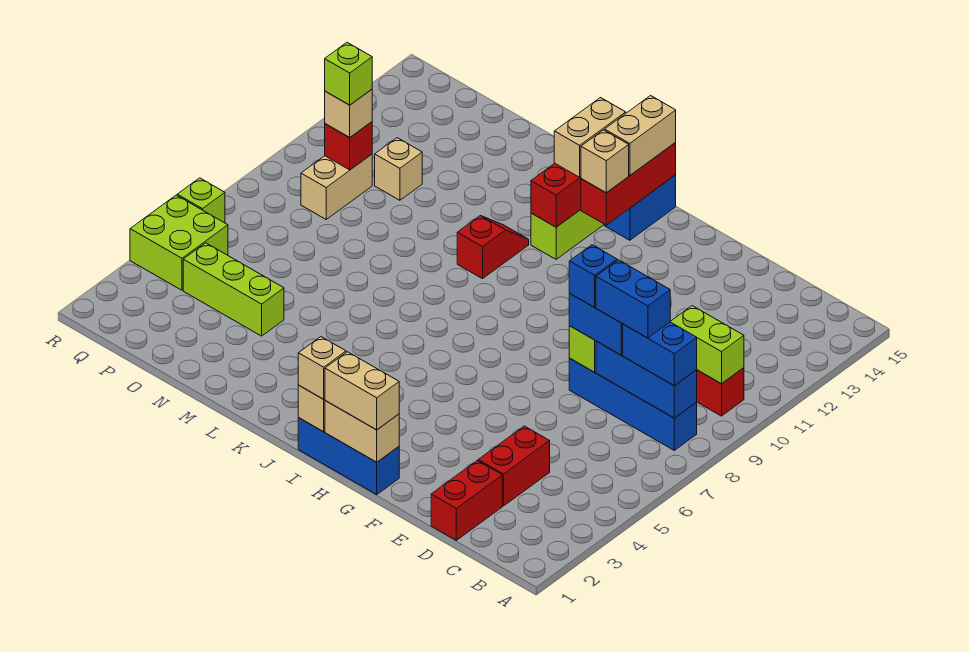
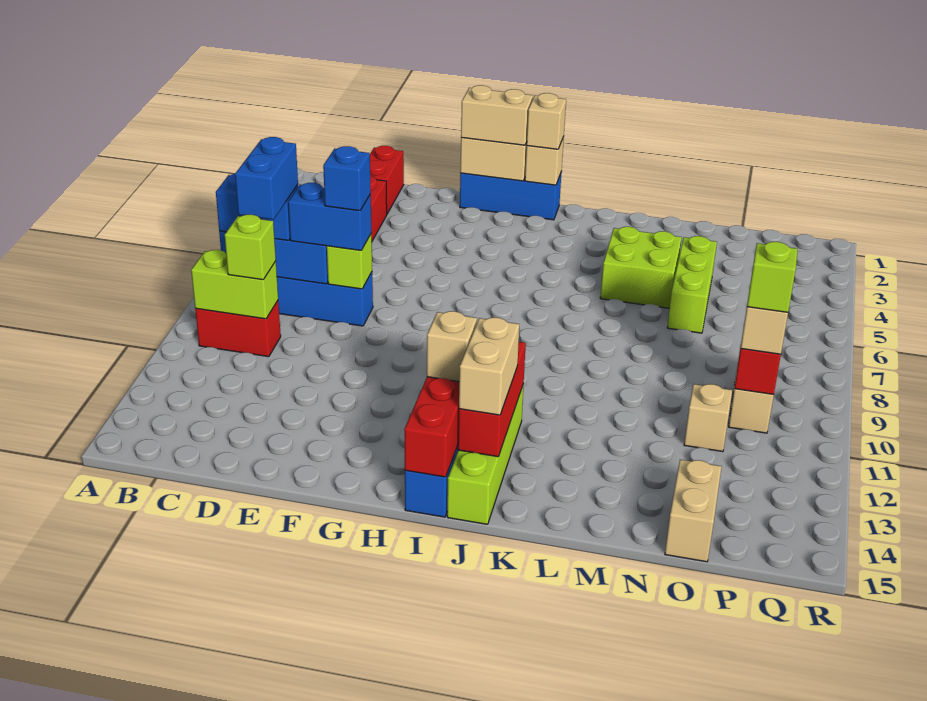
blue brick C8:D8 level 4 -> blue brick C8:C9 level 4
tan brick I14:I15 level 3 -> tan brick O14:O15 level 1
red slope K10:K11 level 1 top 10 -> none
lime brick N4:P4 level 1 -> lime brick N4:N6 level 1
lime brick Q4:R5 level 1 -> lime brick L4:M5 level 1
lime brick R6 level 1 -> lime brick C10 level 3

